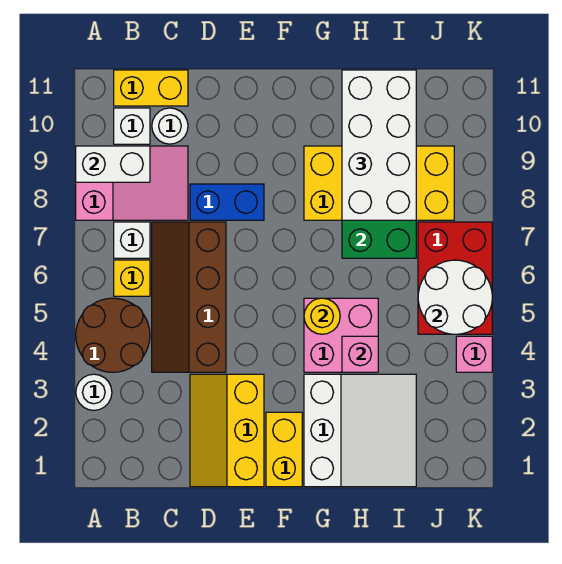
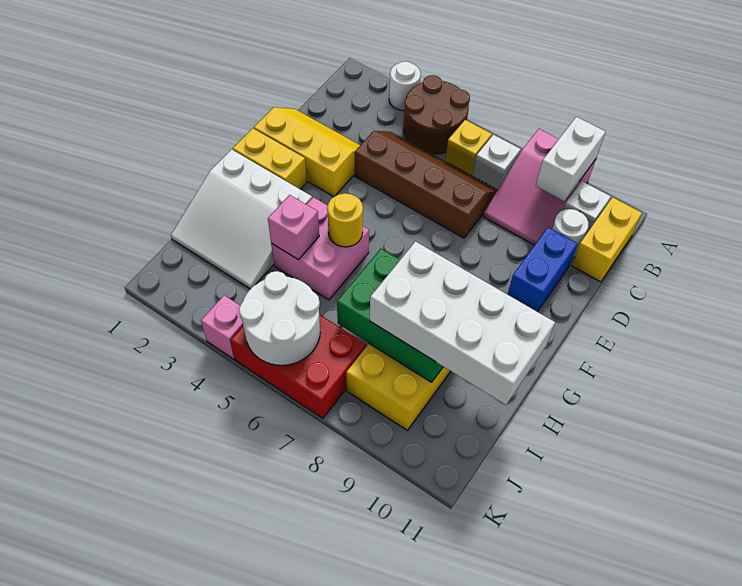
blue brick D8:E8 level 1 -> blue brick D10:E10 level 1

